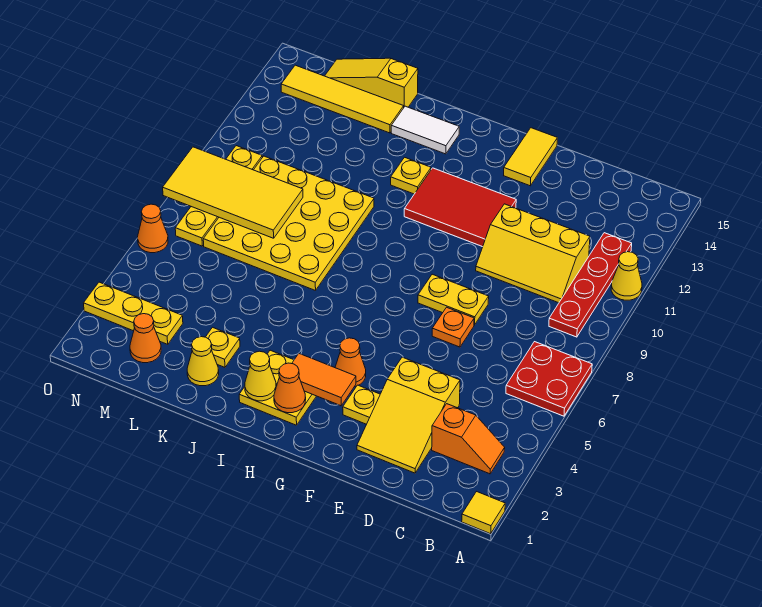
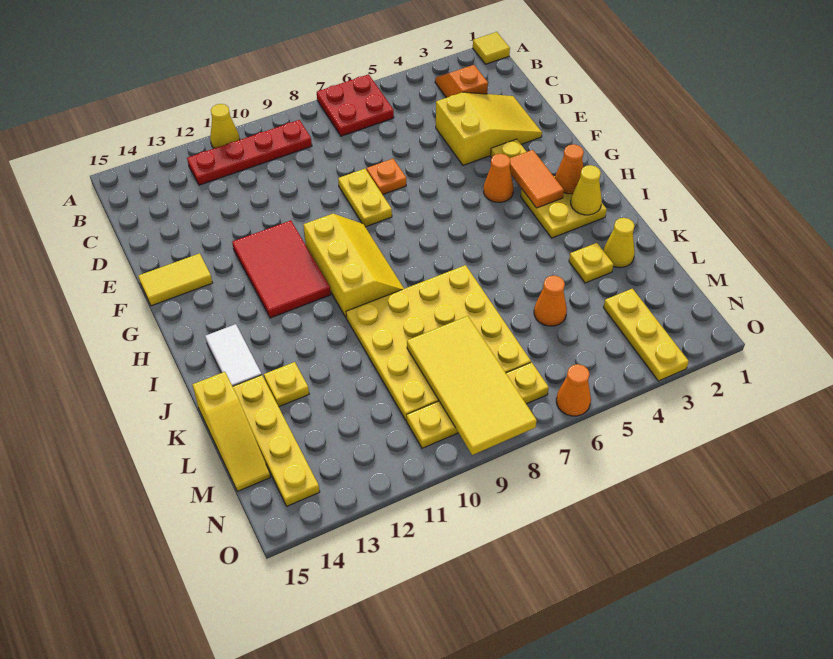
yellow slope C10:E11 level 1 top 11 -> yellow slope G9:I10 level 1 top 10
yellow plate I12 level 1 -> yellow plate K13 level 1
yellow tile K14:N14 level 1 -> yellow plate K14:N14 level 1
orange cone M2 level 1 -> orange cone L5 level 1

